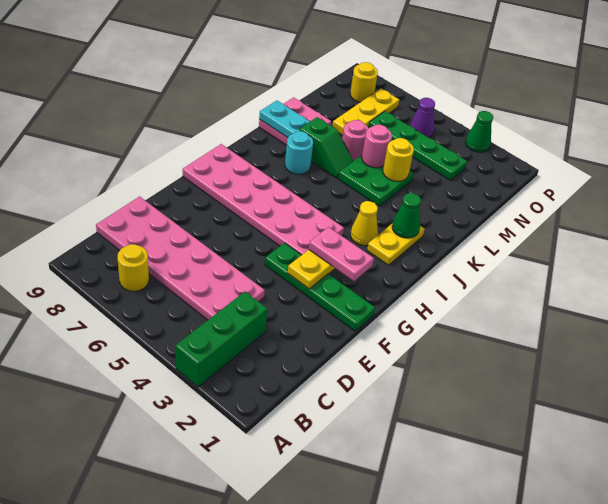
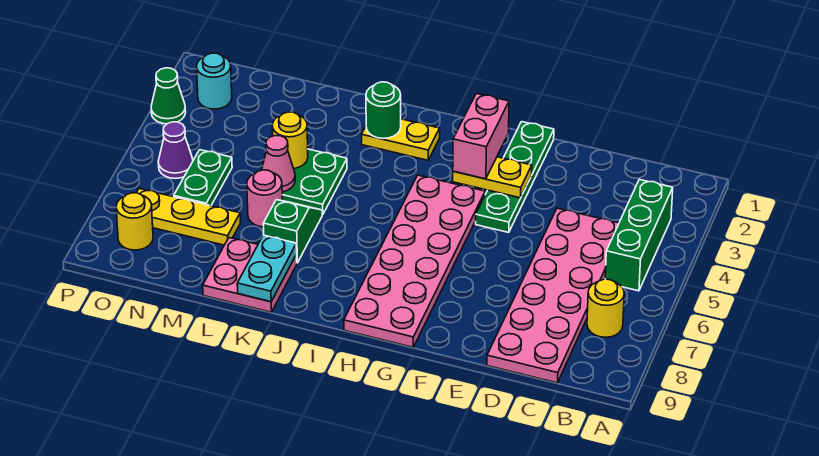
green brick A3:C3 level 1 -> green brick B3:B5 level 1
pink plate G2:G3 level 3 -> pink brick G2:G3 level 3
yellow cone I3 level 1 -> none
green cone J2 level 2 -> green round brick J2 level 2
cyan round brick J7 level 1 -> cyan round brick O2 level 1
pink round brick L5 level 2 -> pink cone L5 level 2
green plate N3:N6 level 1 -> green plate N5:N6 level 1

